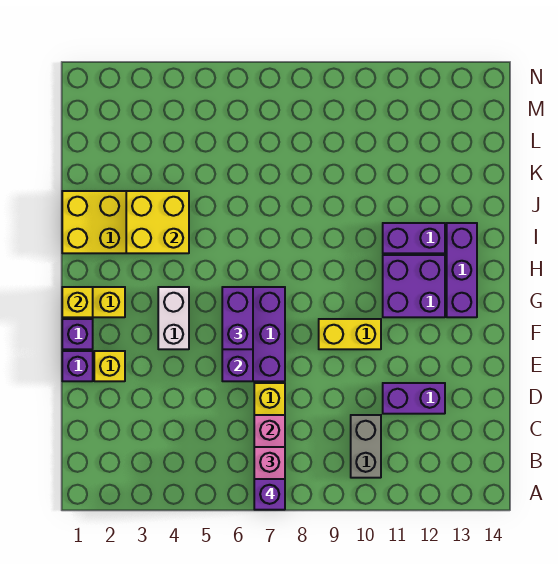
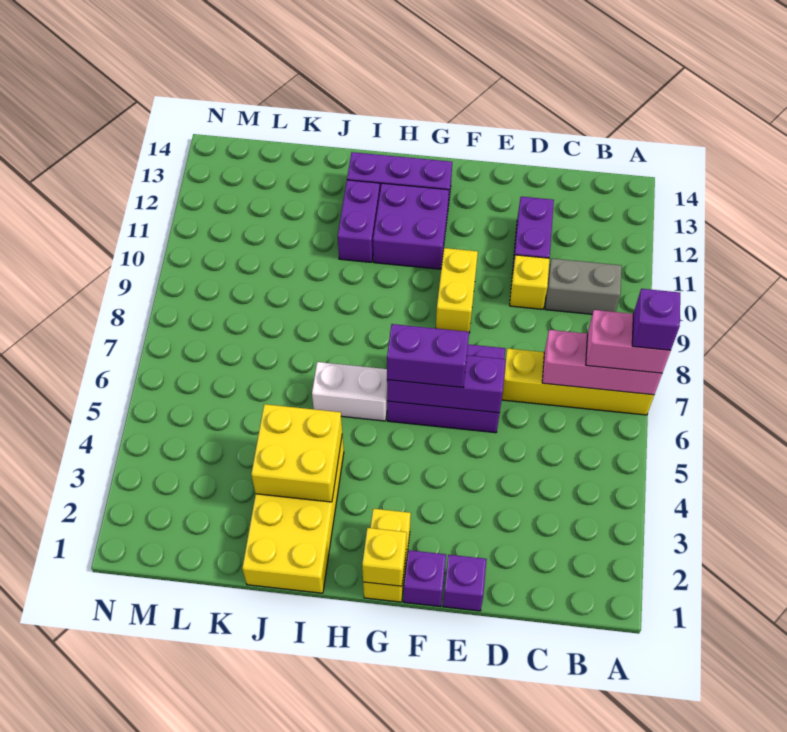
yellow brick E2 level 1 -> yellow brick D10 level 1
white brick F4:G4 level 1 -> white brick H6:I6 level 1

